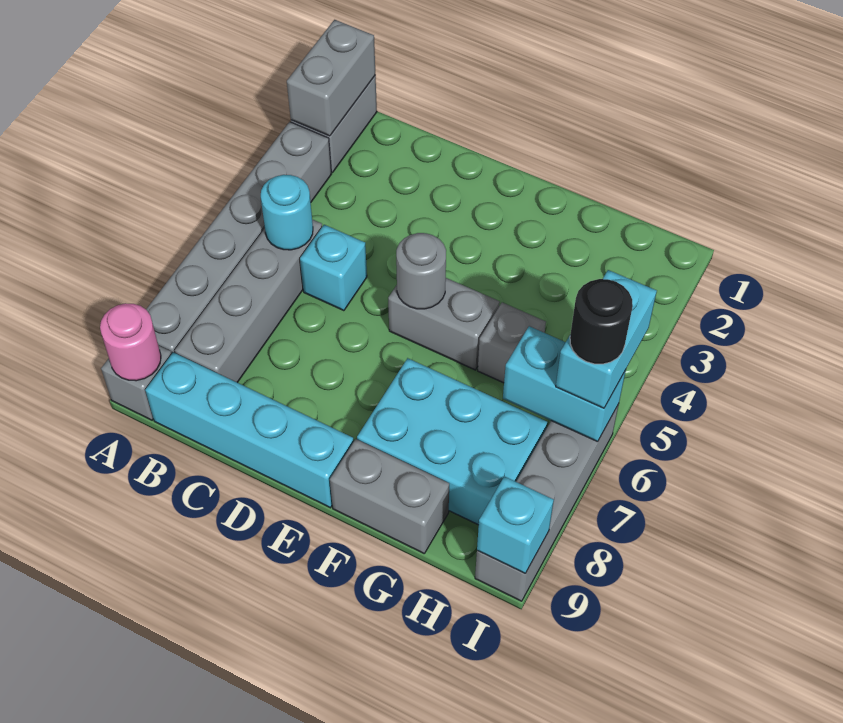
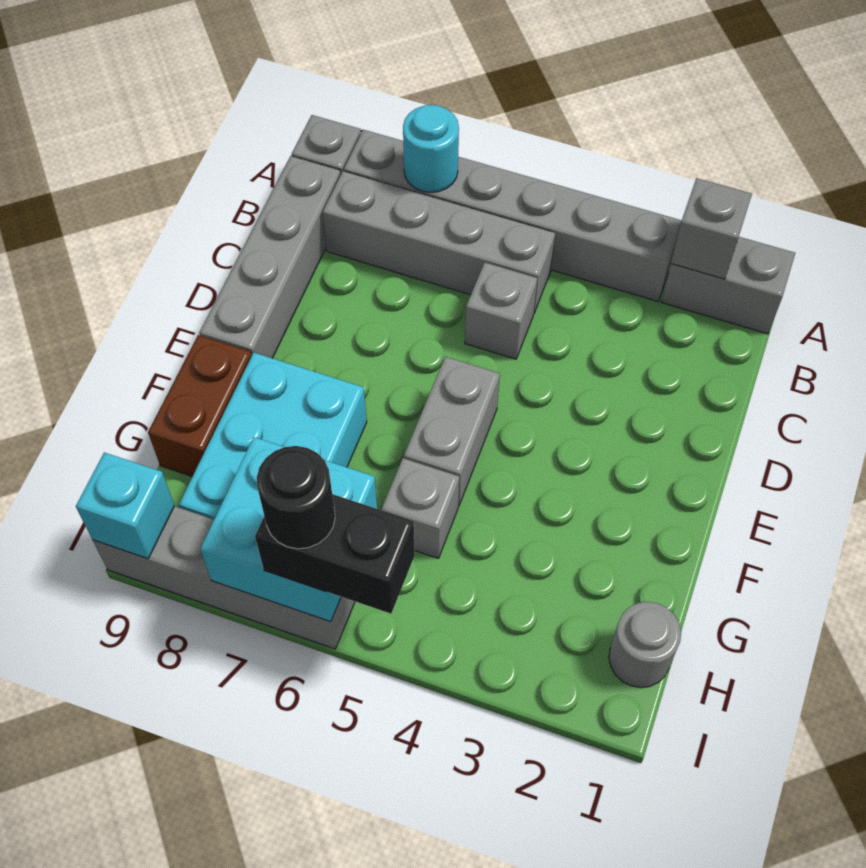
grey brick A1:A2 level 2 -> grey brick A2 level 2
pink round brick A9 level 2 -> none
cyan round brick B5 level 2 -> cyan round brick A7 level 2
cyan brick B9:E9 level 1 -> grey brick B9:E9 level 1
cyan brick C5 level 1 -> grey brick C5 level 1
grey round brick E5 level 2 -> grey round brick H1 level 1
grey brick F9:G9 level 1 -> brown brick F9:G9 level 1
cyan brick H6:I6 level 2 -> cyan brick H6:I7 level 2
cyan brick I5:I6 level 3 -> black brick I5:I6 level 3

